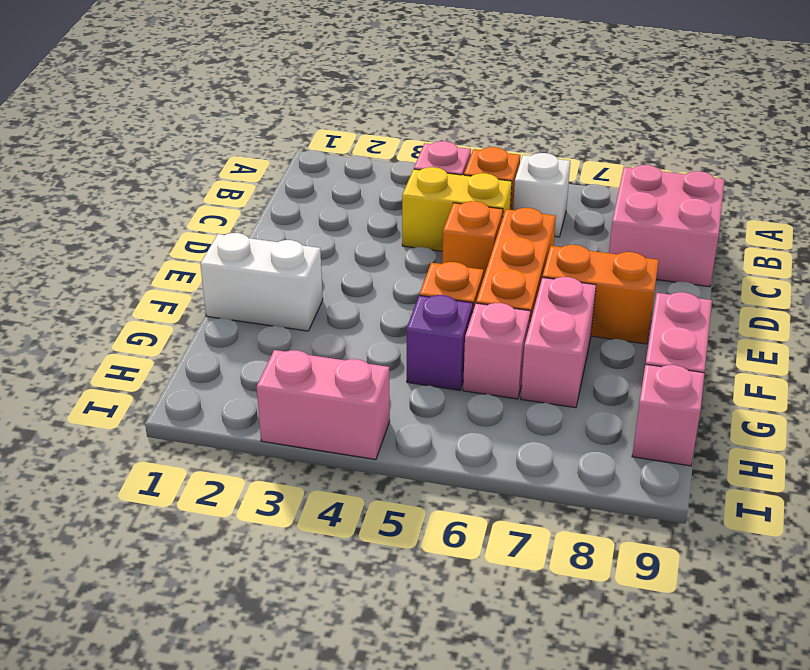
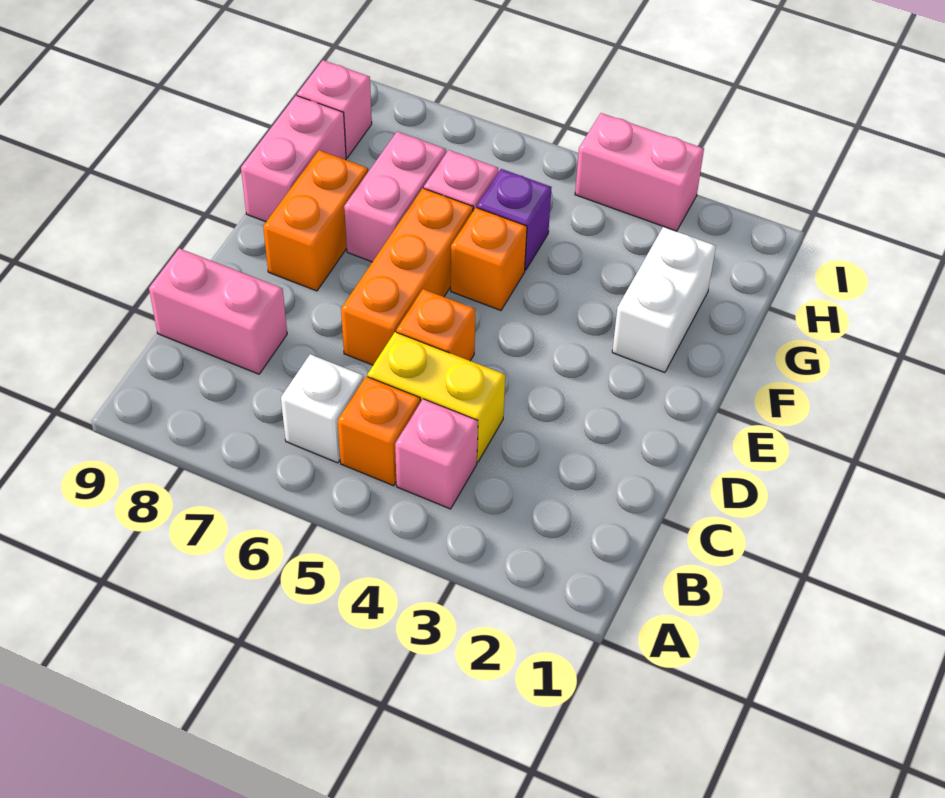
pink brick B8:C9 level 1 -> pink brick C8:C9 level 1
orange brick E7:E8 level 1 -> orange brick E8:F8 level 1
white brick F1:F2 level 1 -> white brick F2:G2 level 1

